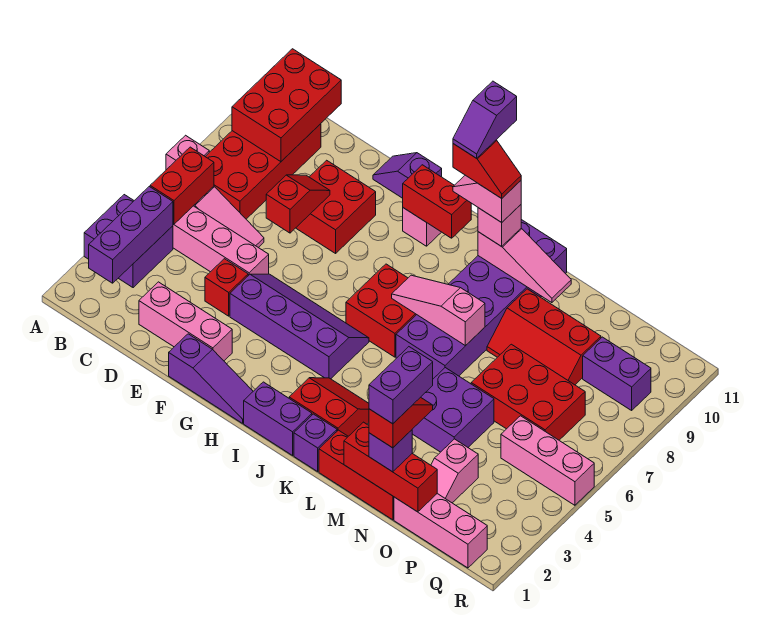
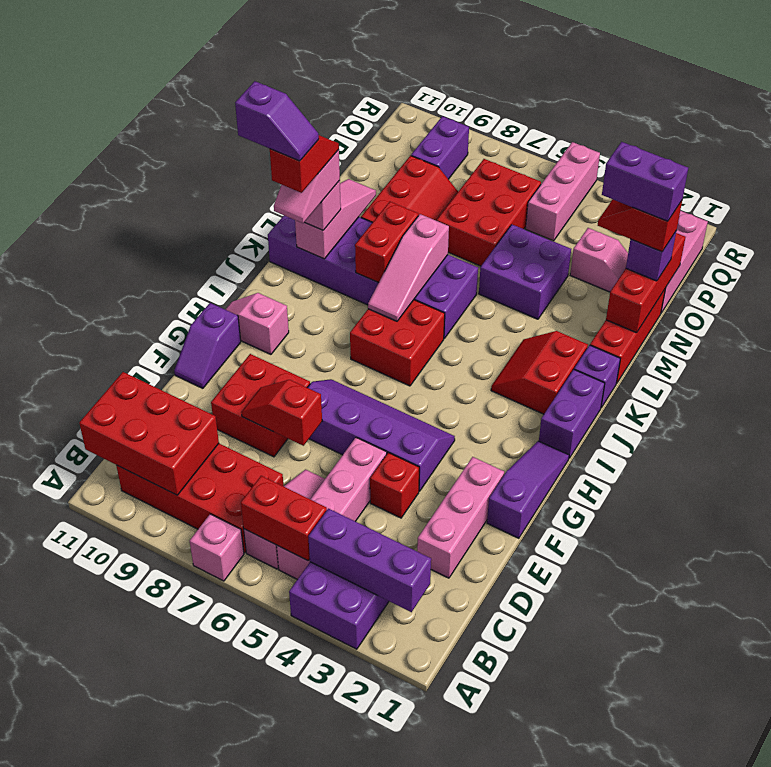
purple slope F4:I5 level 1 top 4 -> purple slope F4:G7 level 1 top F
red brick H10:I10 level 2 -> red brick K8:L8 level 2

